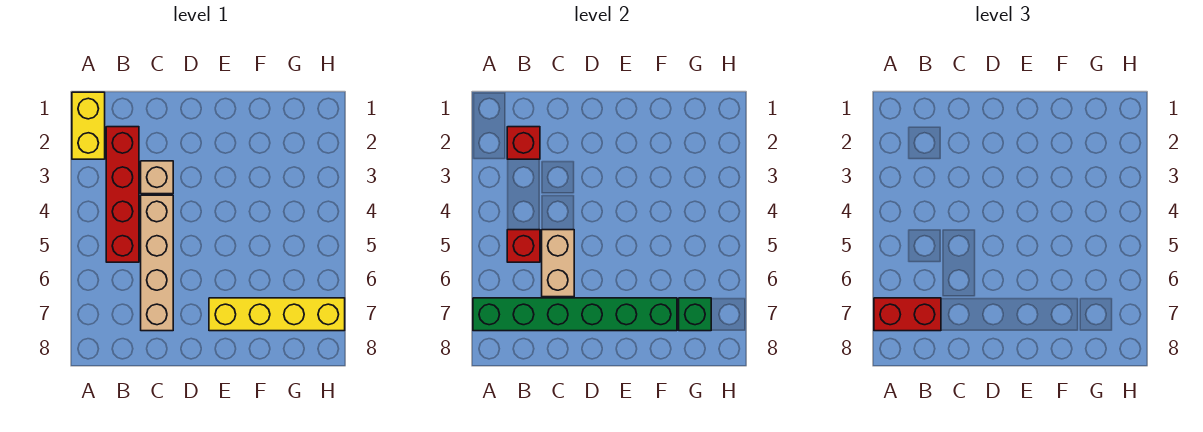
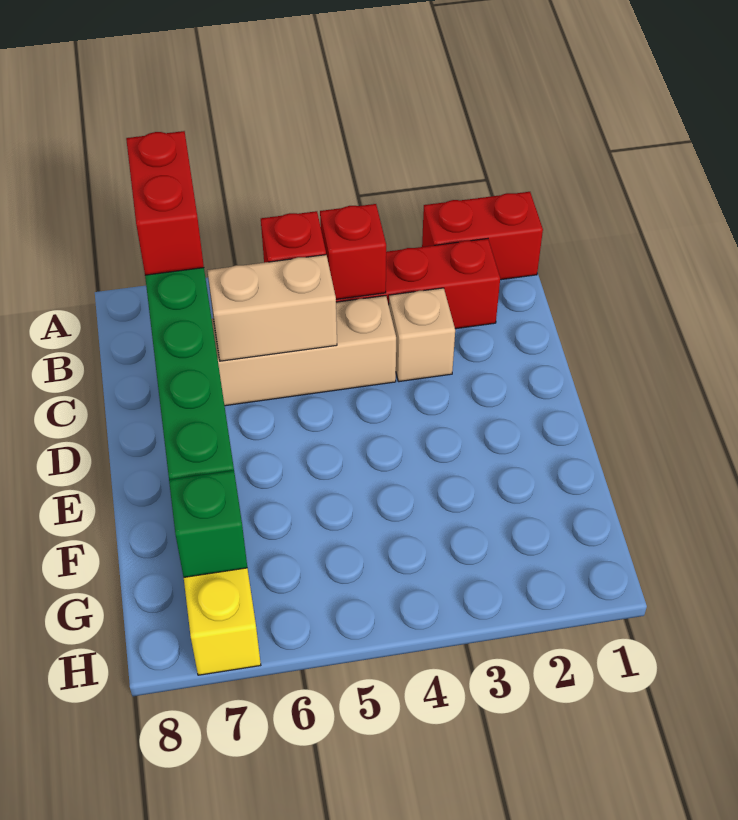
yellow brick A1:A2 level 1 -> red brick A1:A2 level 1
red brick B2 level 2 -> red brick B4 level 2

